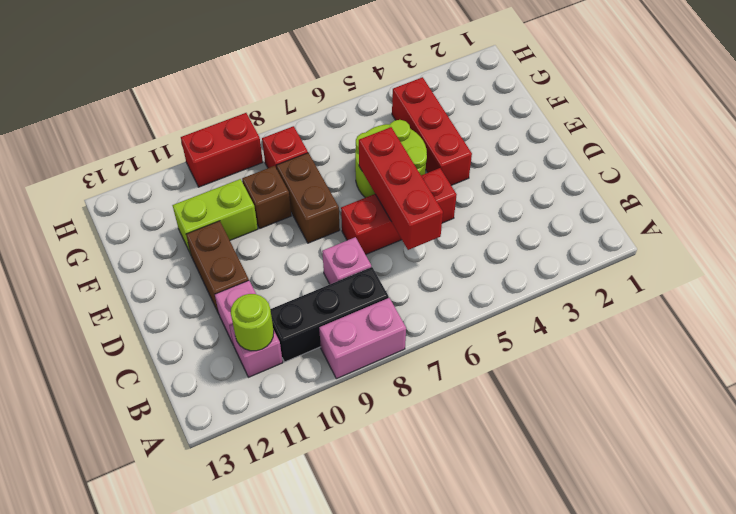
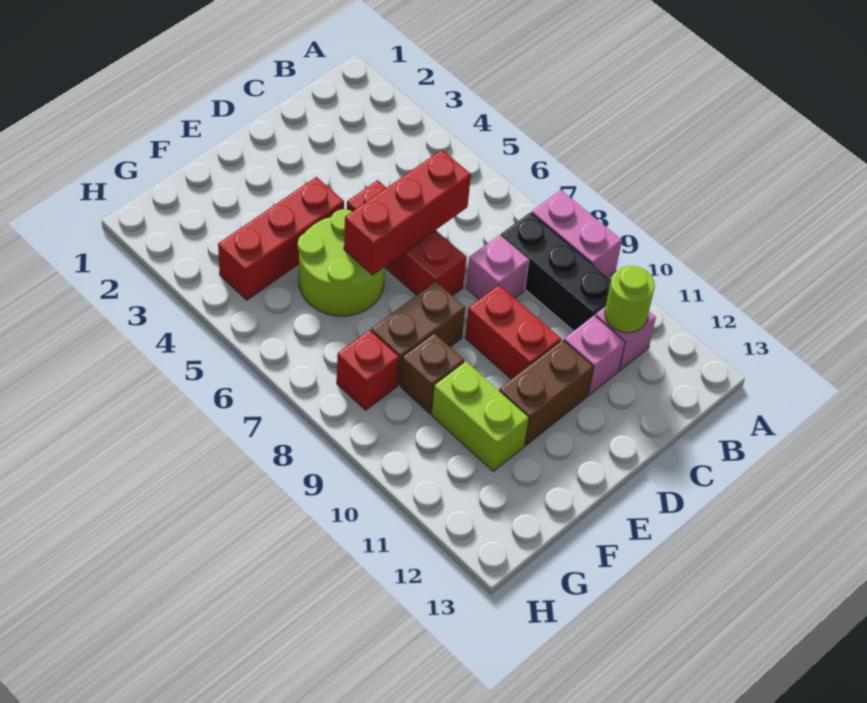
red brick H9:H10 level 1 -> red brick D9:D10 level 1

